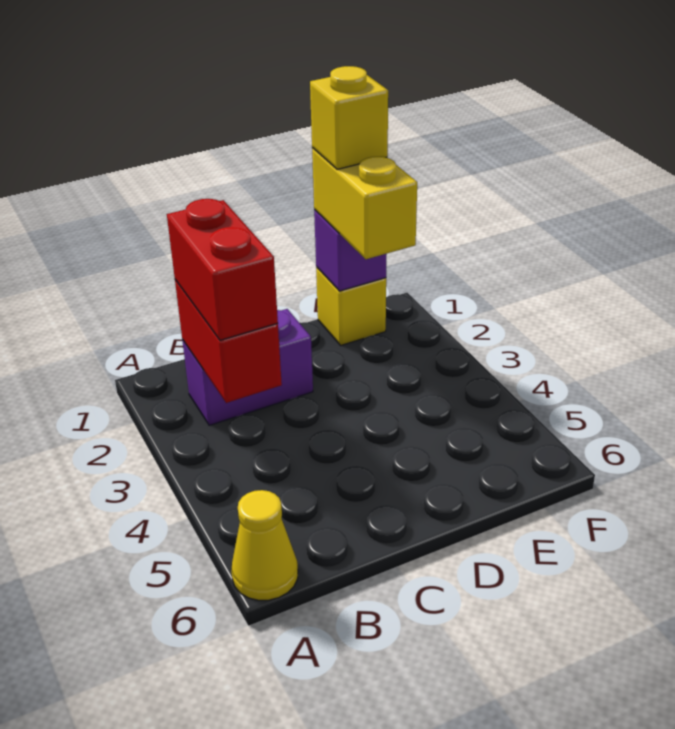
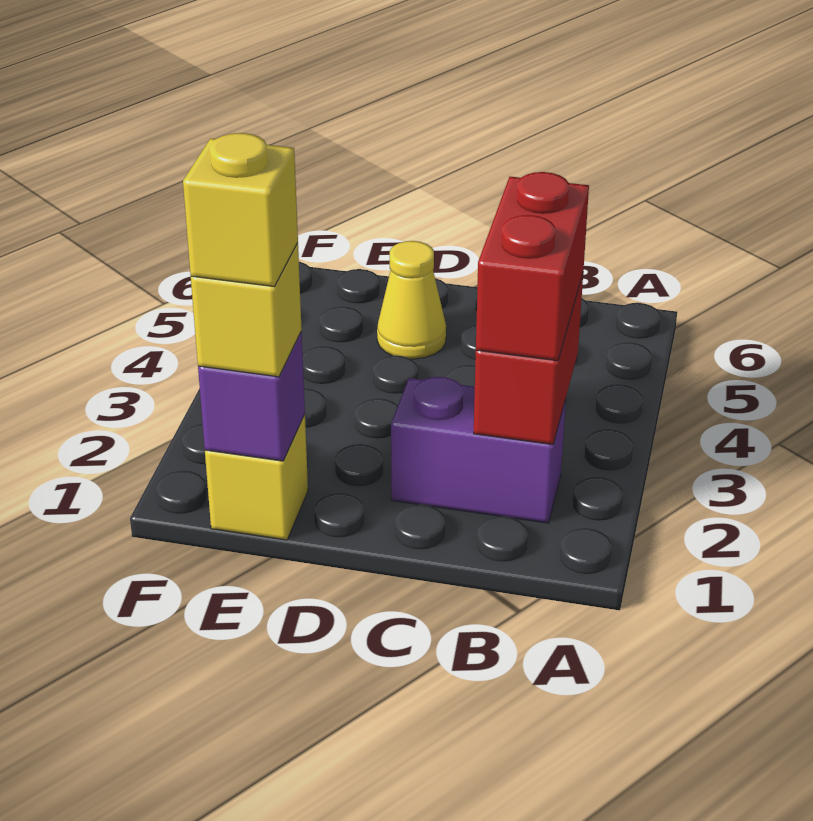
yellow cone A6 level 1 -> yellow cone D5 level 1
yellow brick E1:E2 level 3 -> yellow brick E1 level 3

